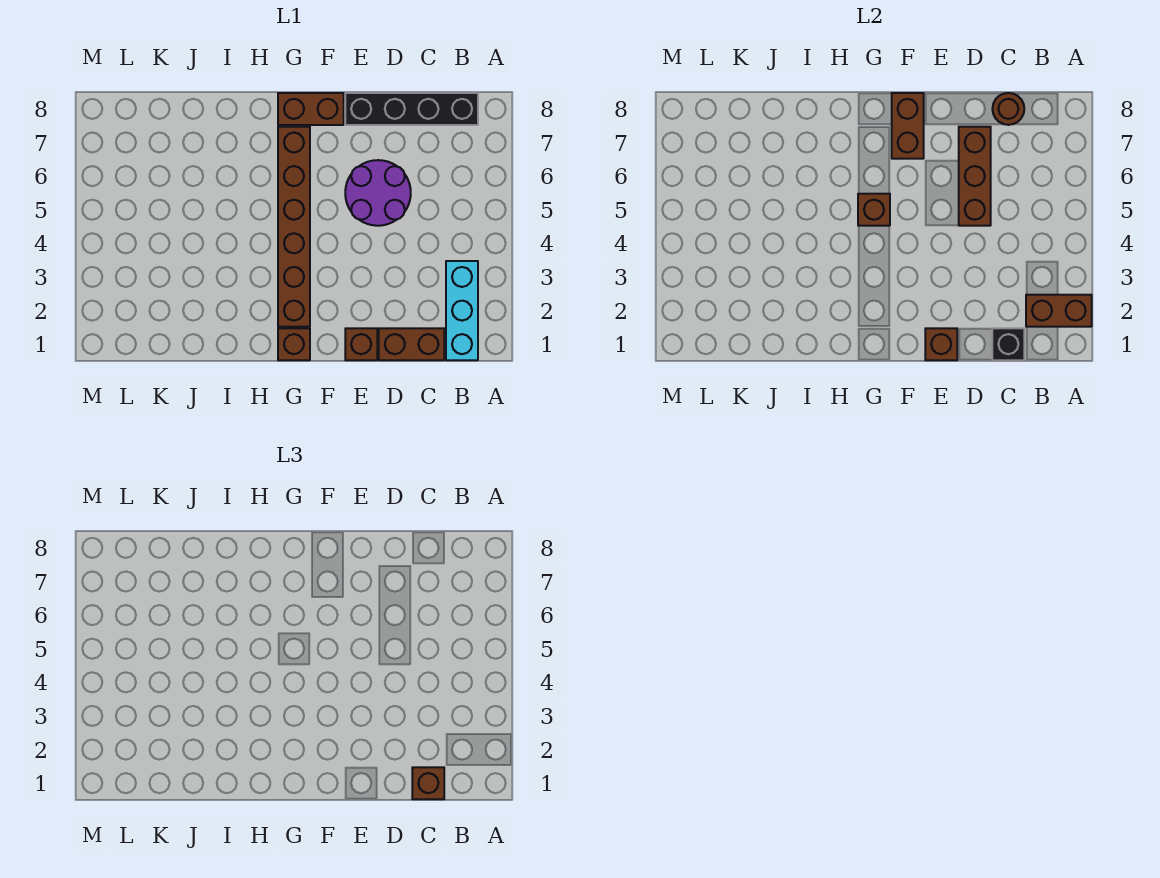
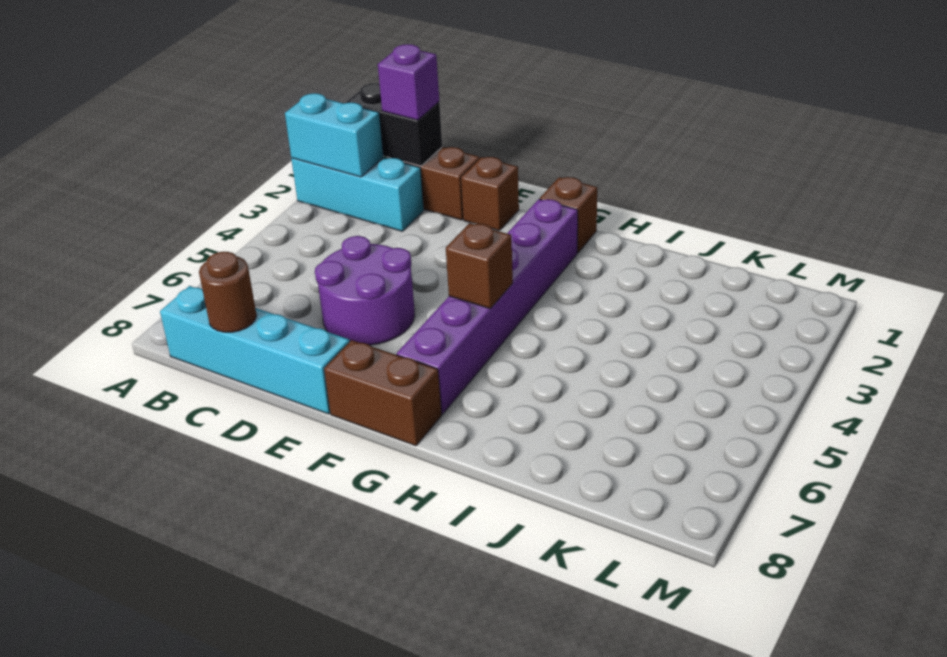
brown brick A2:B2 level 2 -> cyan brick A2:B2 level 2
cyan brick B1:B3 level 1 -> cyan brick A2:C2 level 1
black brick B8:E8 level 1 -> cyan brick B8:E8 level 1
black brick C1 level 2 -> black brick B1:C1 level 2
brown brick C1 level 3 -> purple brick C1 level 3
brown brick D5:D7 level 2 -> none
brown brick E1 level 2 -> none
brown brick F7:F8 level 2 -> none
brown brick G2:G7 level 1 -> purple brick G2:G7 level 1

